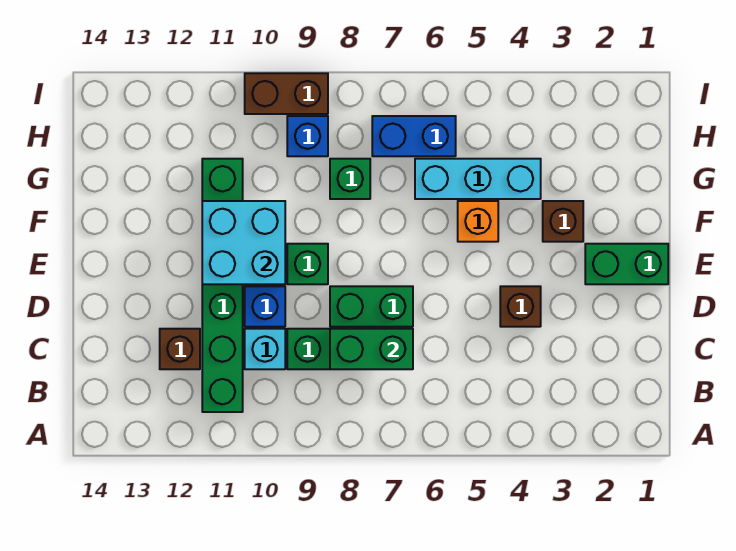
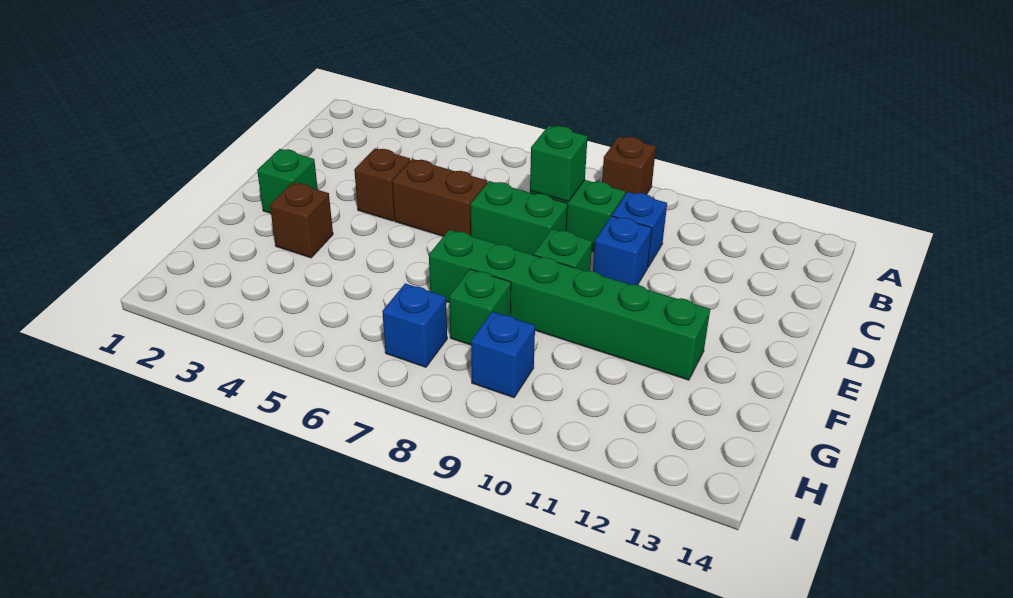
green brick B11:G11 level 1 -> green brick F7:F12 level 1
green brick C7:C8 level 2 -> green brick C8 level 2
cyan brick C10 level 1 -> blue brick C10 level 1
brown brick C12 level 1 -> brown brick A9 level 1
green brick E1:E2 level 1 -> green brick E2 level 1
cyan brick E10:F11 level 2 -> none
orange brick F5 level 1 -> none
cyan brick G4:G6 level 1 -> none
blue brick H6:H7 level 1 -> blue brick H7 level 1
brown brick I9:I10 level 1 -> brown brick D5:D6 level 1

